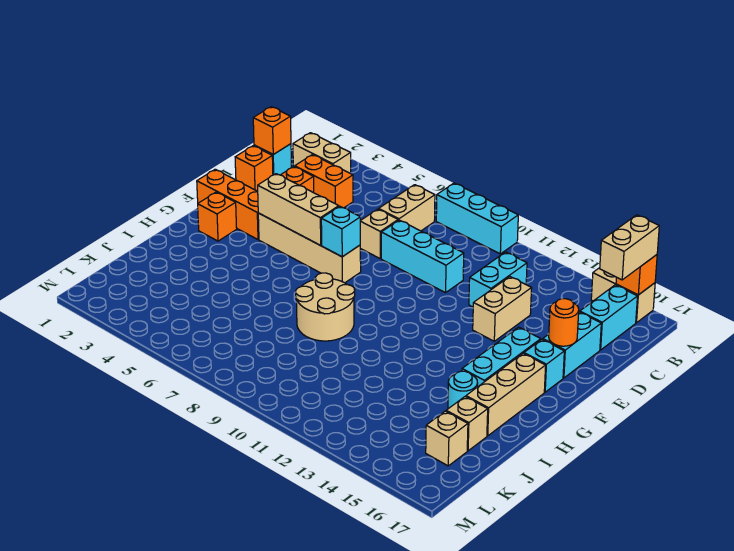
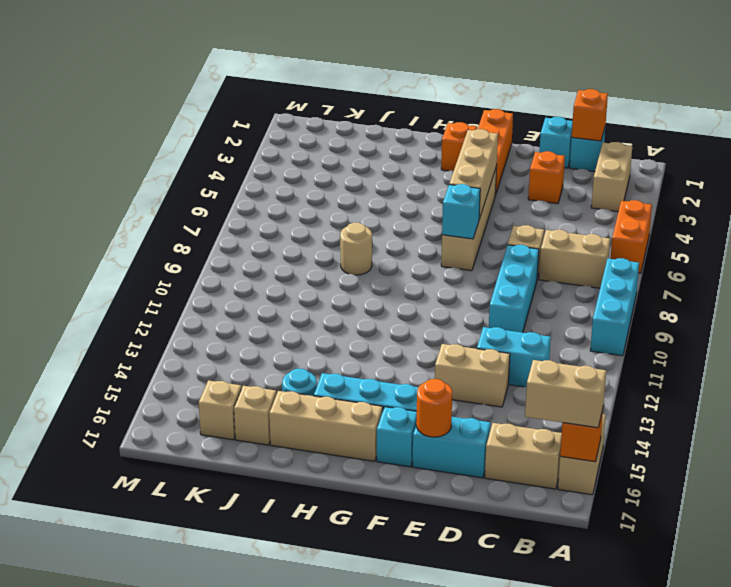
cyan brick B16:C16 level 1 -> tan brick B16:C16 level 1
orange brick C3:C4 level 1 -> orange brick A5:A6 level 1
orange brick D1 level 1 -> cyan brick D1 level 1
tan round brick H8:I9 level 1 -> tan round brick I8 level 1

